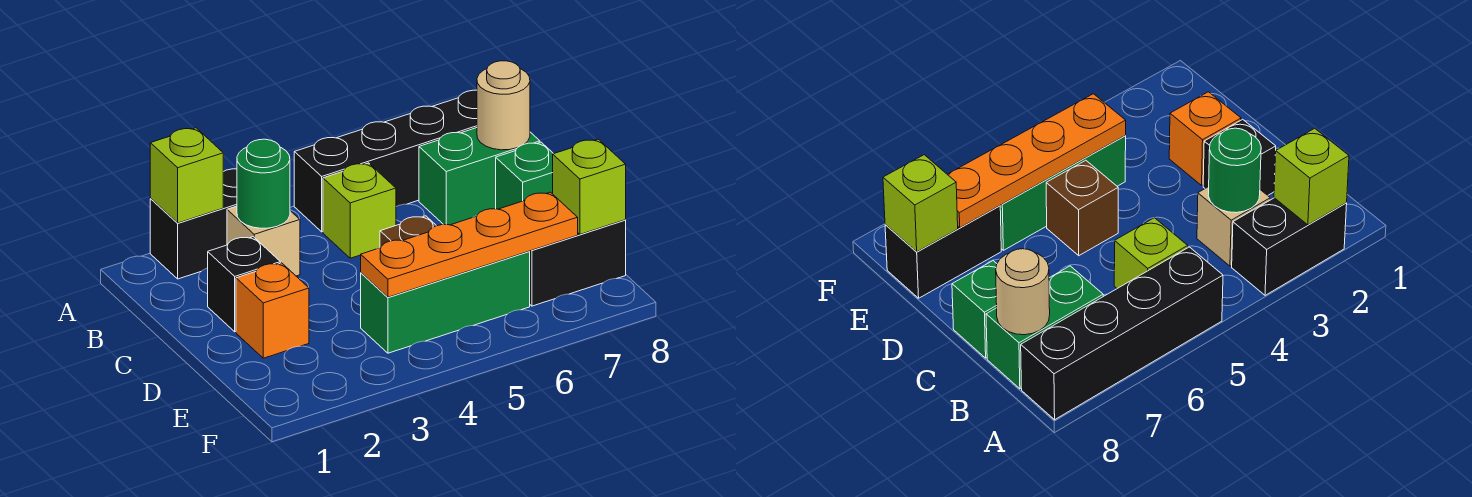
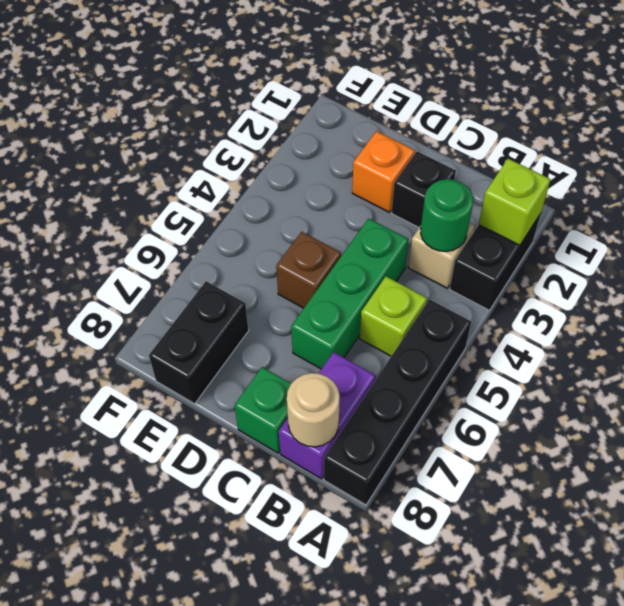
green brick B7:B8 level 1 -> purple brick B7:B8 level 1
green brick E4:E6 level 1 -> green brick C4:C6 level 1
orange plate E4:E7 level 2 -> none
lime brick E8 level 2 -> none

